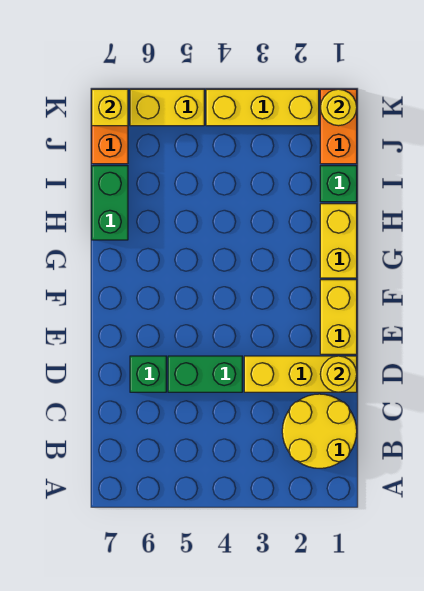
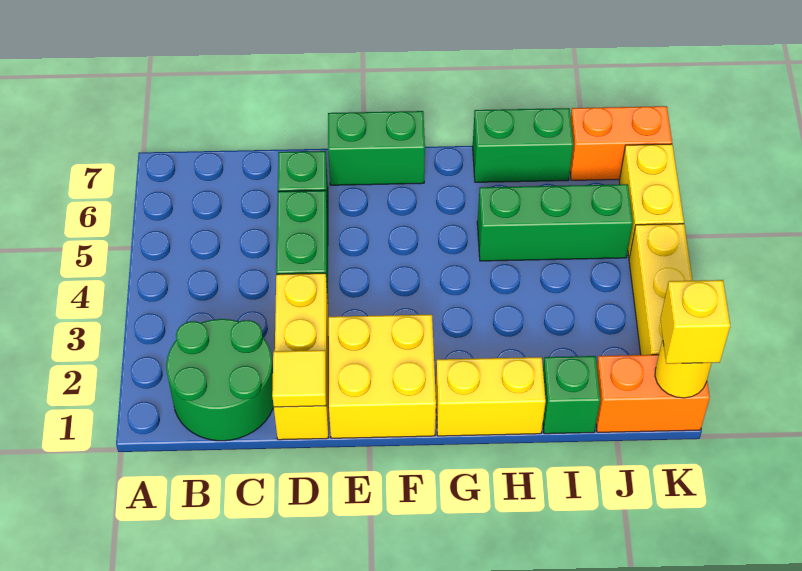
yellow round brick B1:C2 level 1 -> green round brick B1:C2 level 1
yellow round brick D1 level 2 -> yellow tile D1 level 2
yellow brick E1:F1 level 1 -> yellow brick E1:F2 level 1
none -> green brick E7:F7 level 1
none -> green brick H5:J5 level 1
yellow brick K7 level 2 -> yellow brick K1 level 3

